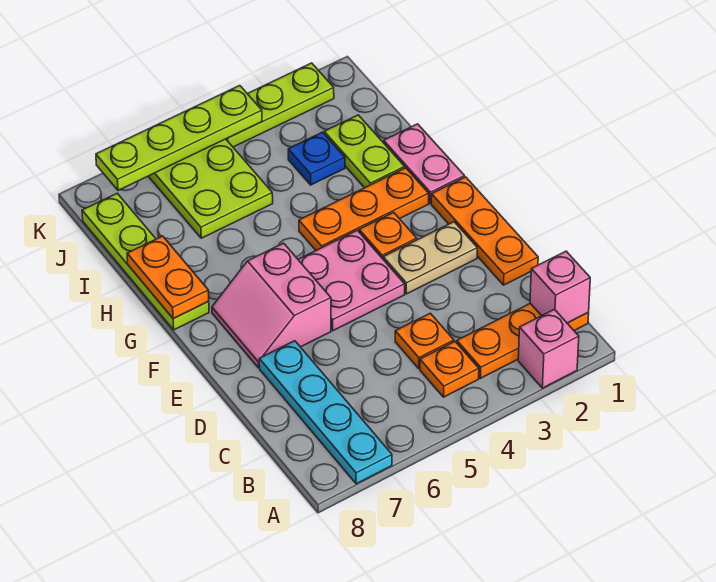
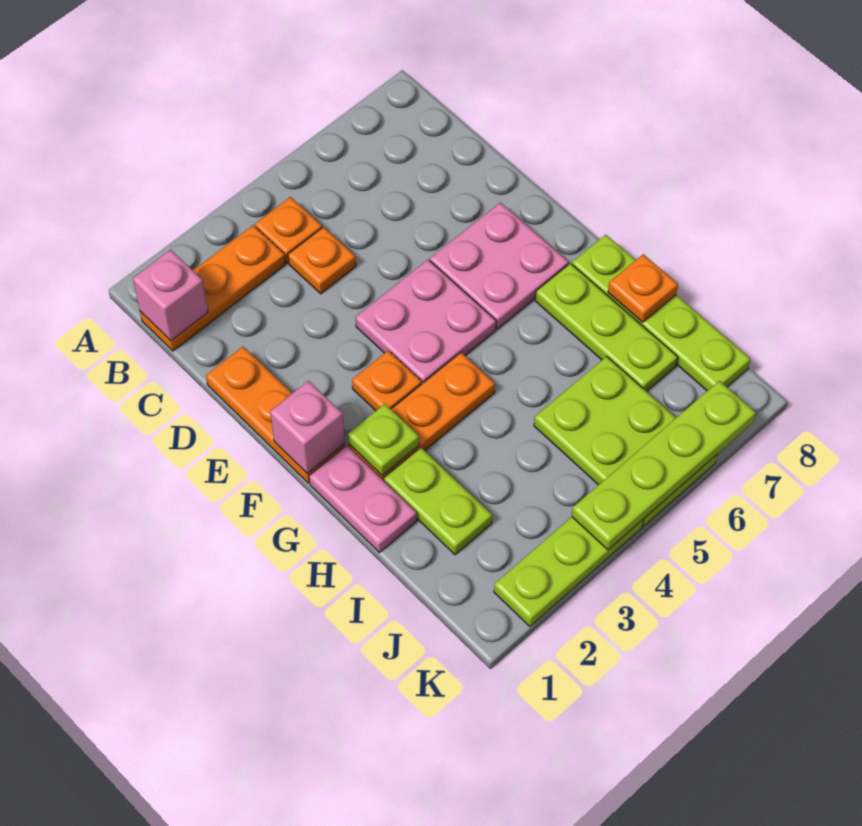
pink brick A2 level 1 -> pink brick F1 level 2
cyan plate A7:D7 level 1 -> none
tan plate E2:E3 level 1 -> none
pink slope E6:F7 level 1 top 6 -> pink plate E6:F7 level 1
none -> lime plate G2 level 2
none -> lime plate G7:I7 level 1
orange plate G8:H8 level 2 -> orange plate H8 level 2
blue plate I3 level 1 -> none

